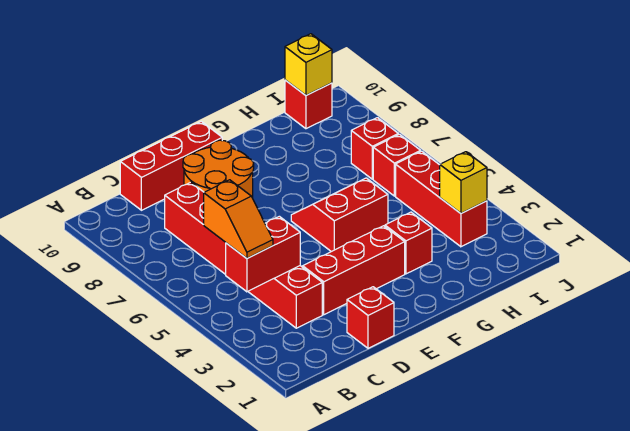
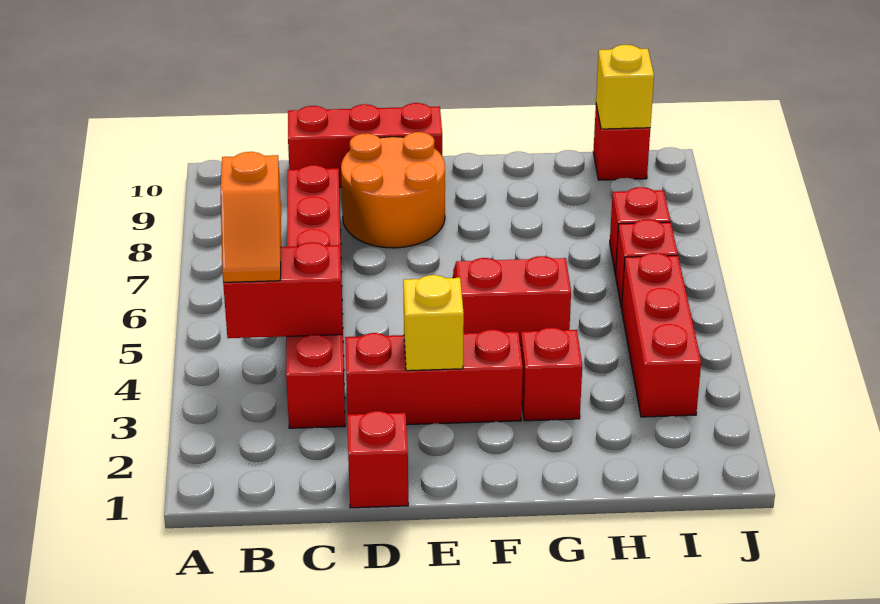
yellow brick I3 level 2 -> yellow brick E3 level 2

